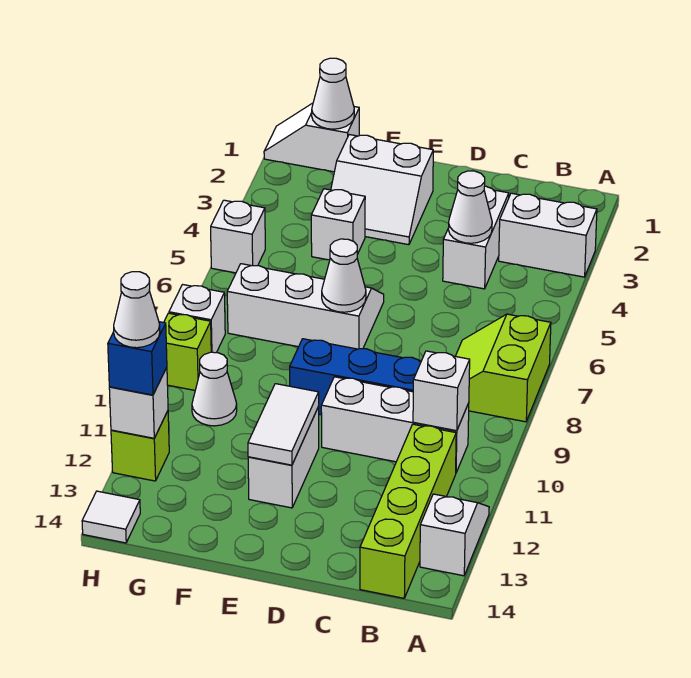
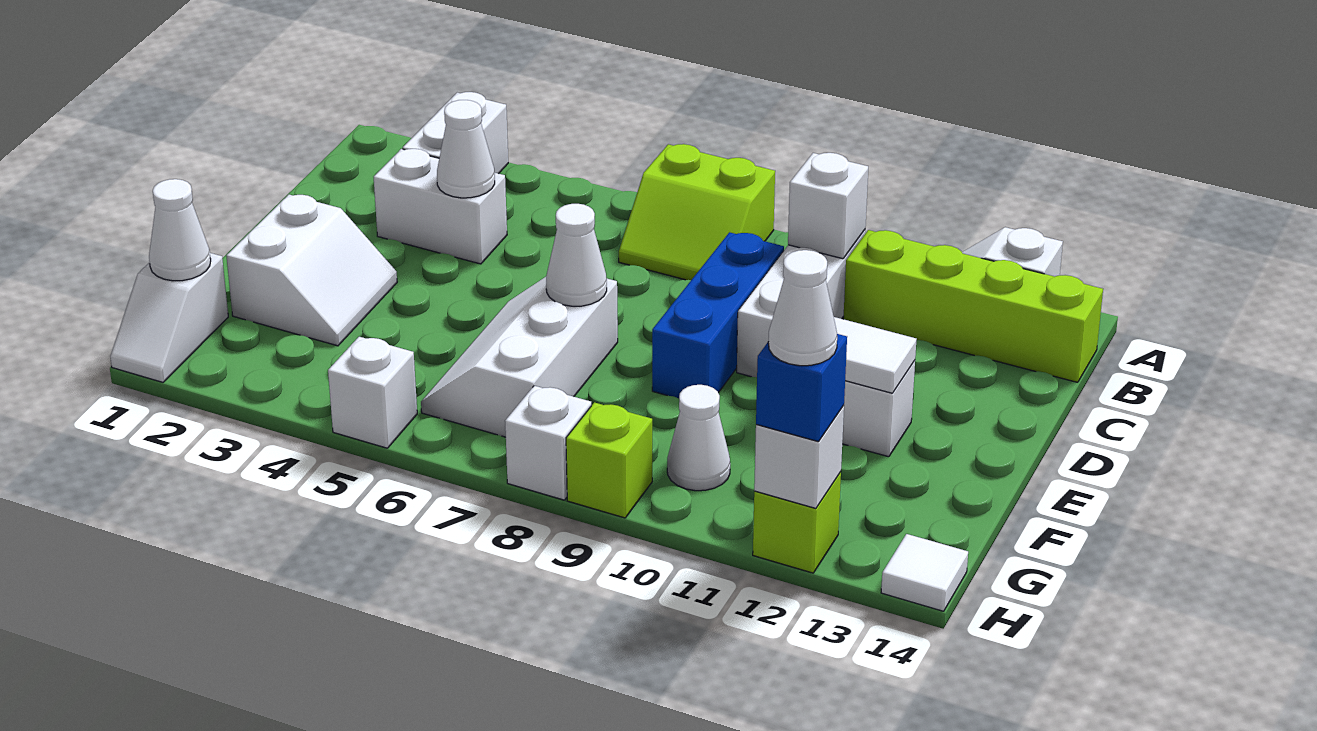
white brick F4 level 1 -> none

